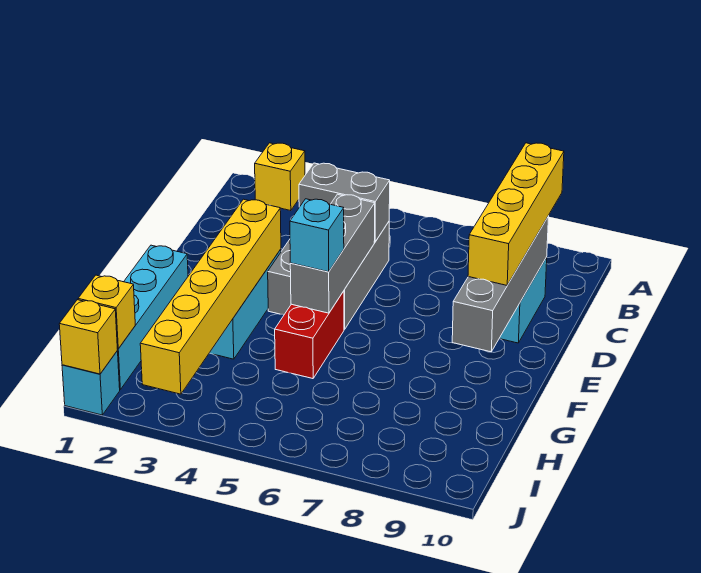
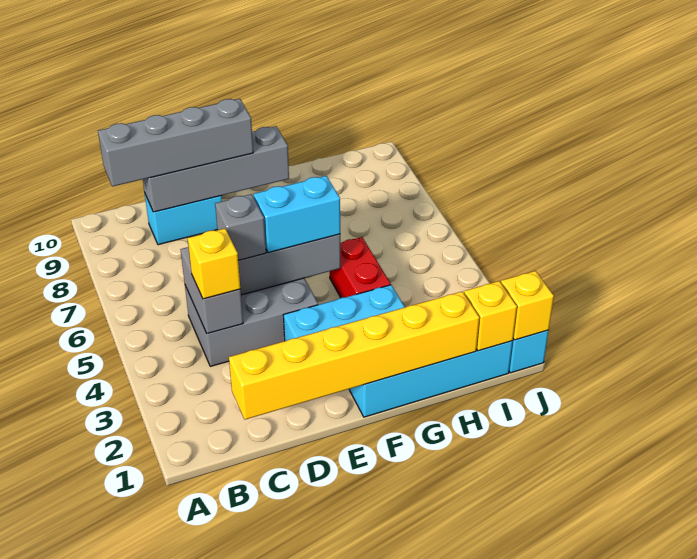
yellow brick A2 level 1 -> yellow brick C4 level 3
yellow brick B9:E9 level 3 -> grey brick B9:E9 level 3
none -> grey brick D5 level 3
yellow brick E3:J3 level 2 -> yellow brick C1:H1 level 2
red brick F5:G5 level 1 -> red brick G4:G5 level 1
cyan brick F5 level 3 -> cyan brick E5:F5 level 3

